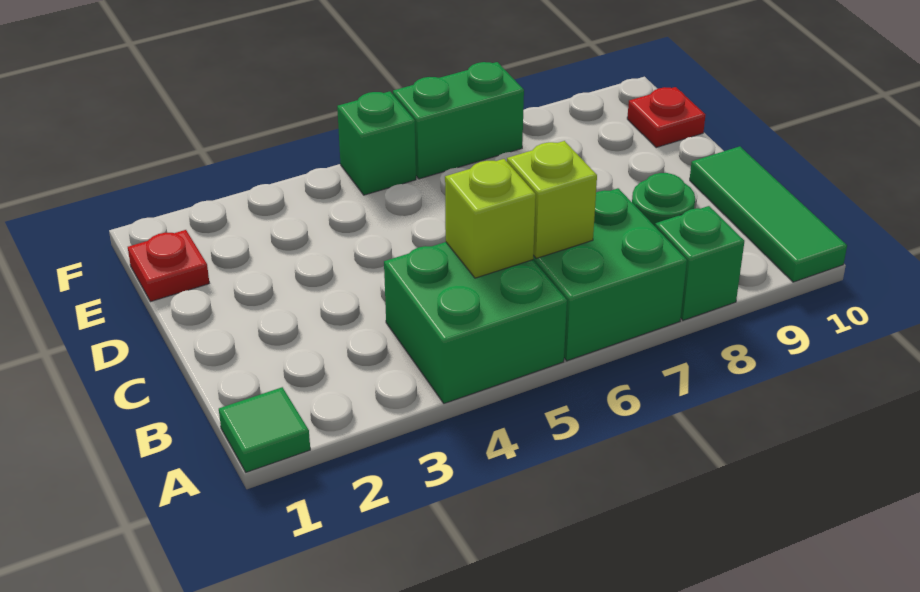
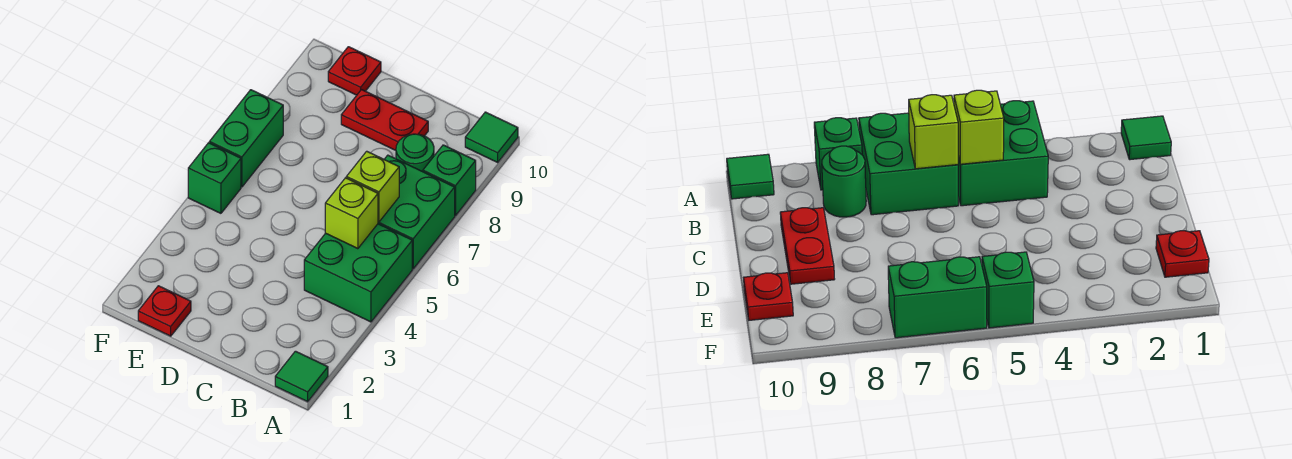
green tile A10:C10 level 1 -> green tile A10 level 1
none -> red plate C9:D9 level 1

